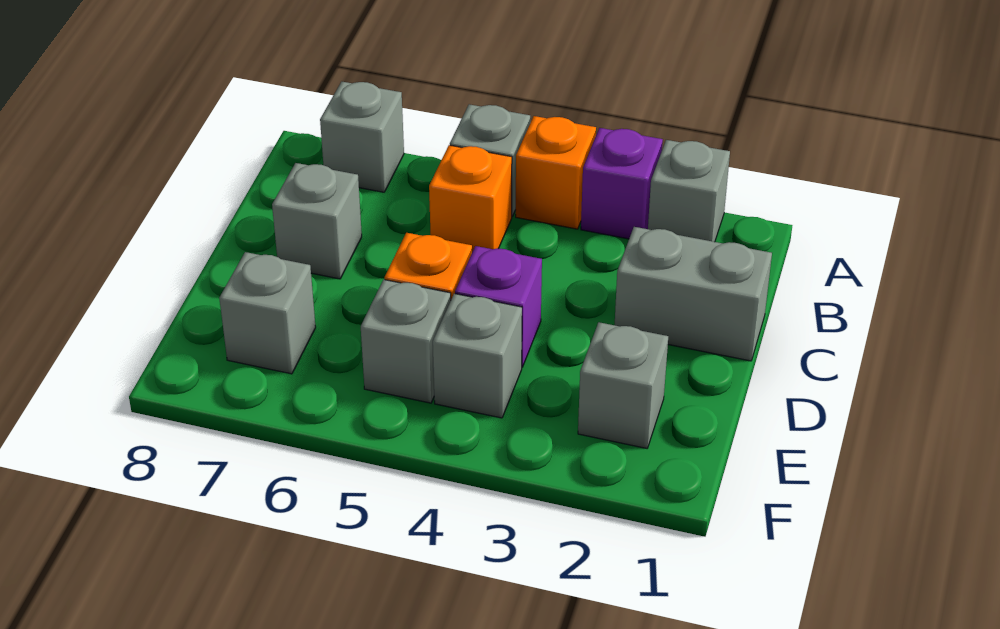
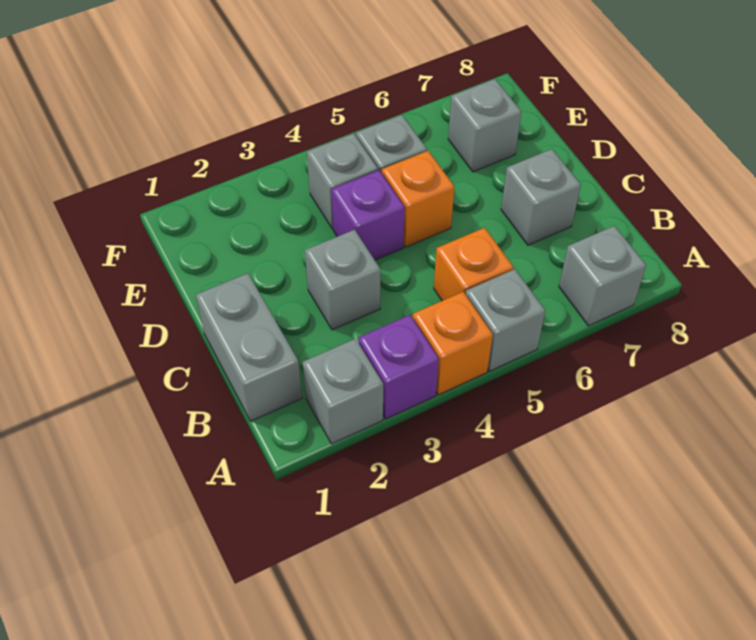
grey brick C1:C2 level 1 -> grey brick B1:C1 level 1
grey brick E2 level 1 -> grey brick C3 level 1

